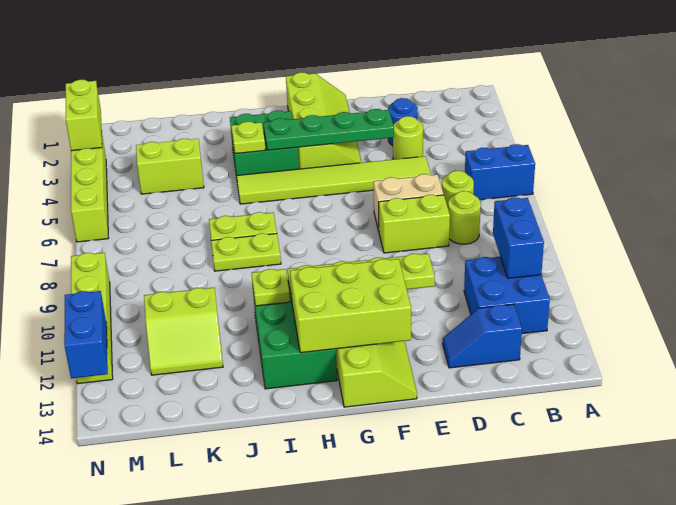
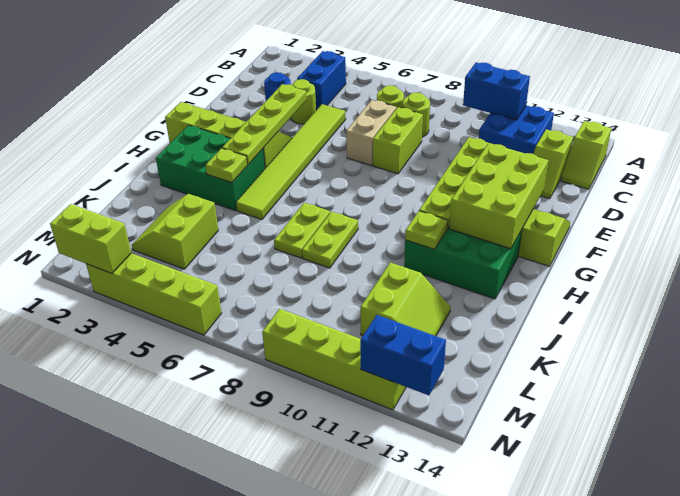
blue brick A6:B6 level 1 -> blue brick B4:C4 level 1
none -> lime slope B14:C14 level 1 top B
blue slope C13:D13 level 1 top C -> lime slope C13:D13 level 1 top C
green plate E4:H4 level 2 -> lime plate E4:H4 level 2
green brick H3:I4 level 1 -> green brick H2:I4 level 1

